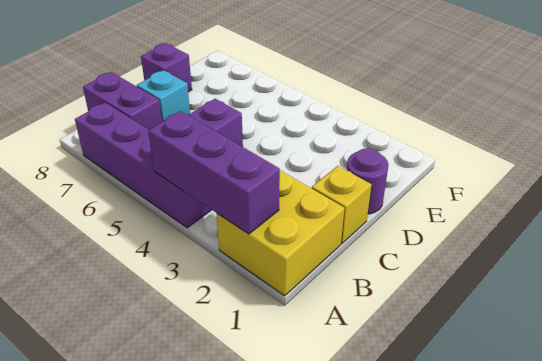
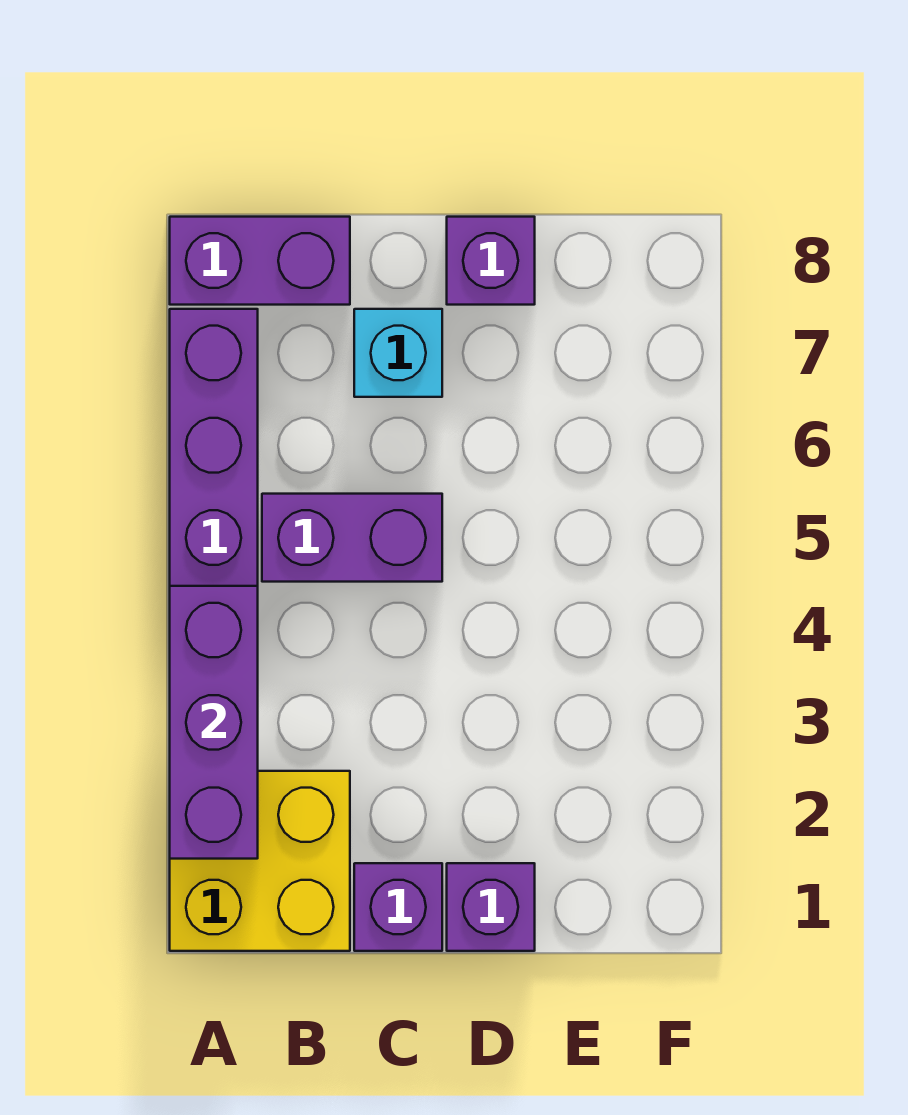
purple brick B7:B8 level 1 -> purple brick A8:B8 level 1
yellow brick C1 level 1 -> purple brick C1 level 1
purple round brick D1 level 1 -> purple brick D1 level 1

